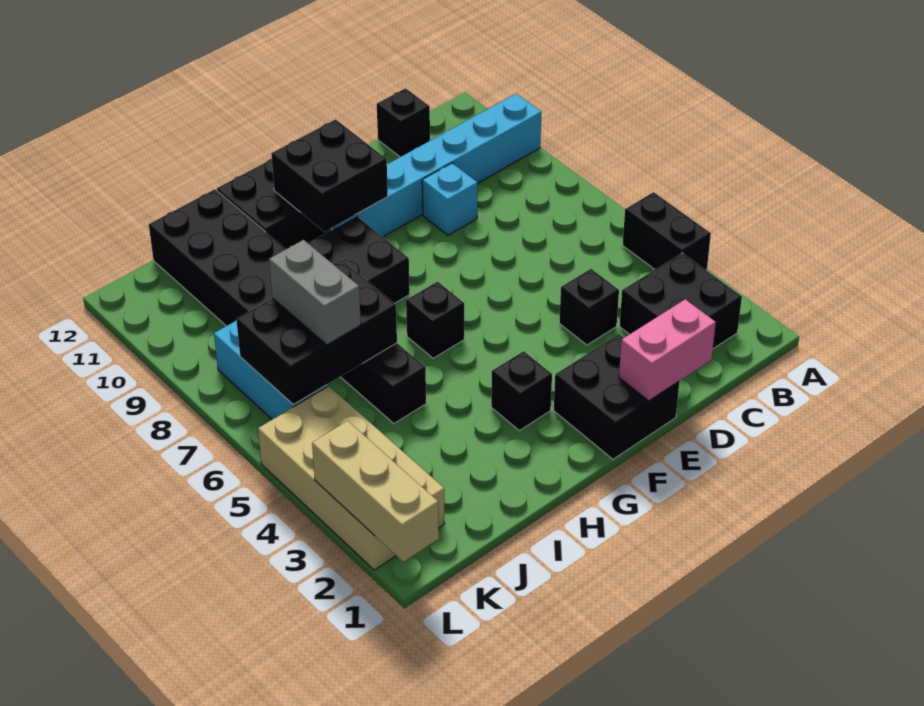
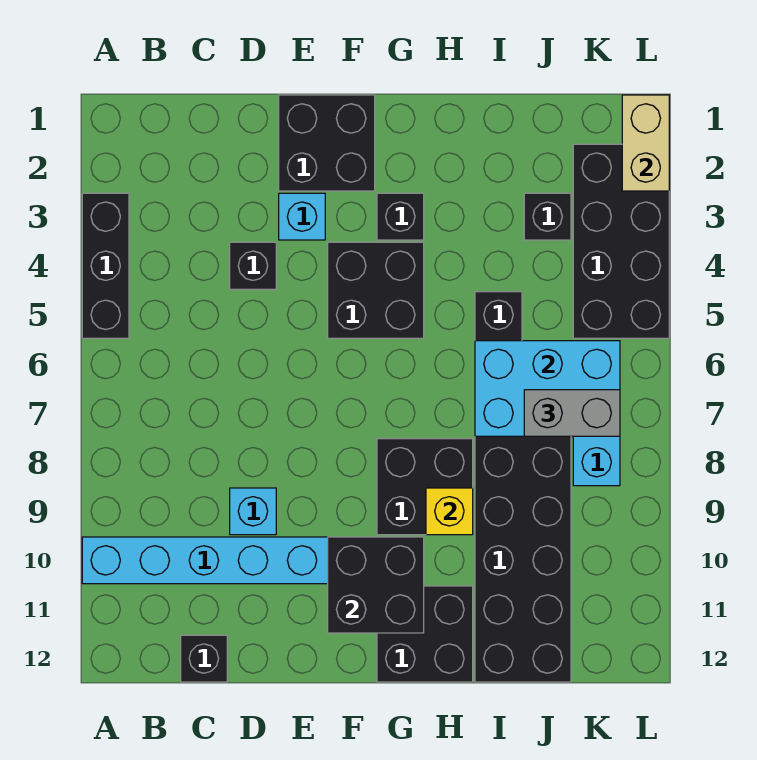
black brick A4:A5 level 1 -> black brick A3:A5 level 1
black brick B2:C3 level 1 -> black brick F4:G5 level 1
pink brick D1:E1 level 2 -> none
none -> cyan brick E3 level 1
black brick G6 level 1 -> black brick J3 level 1
none -> yellow brick H9 level 2
black brick I6:K7 level 2 -> cyan brick I6:K7 level 2
grey brick J6:J7 level 3 -> grey brick J7:K7 level 3
tan brick K2:L5 level 1 -> black brick K2:L5 level 1
tan brick L1:L3 level 2 -> tan brick L1:L2 level 2

